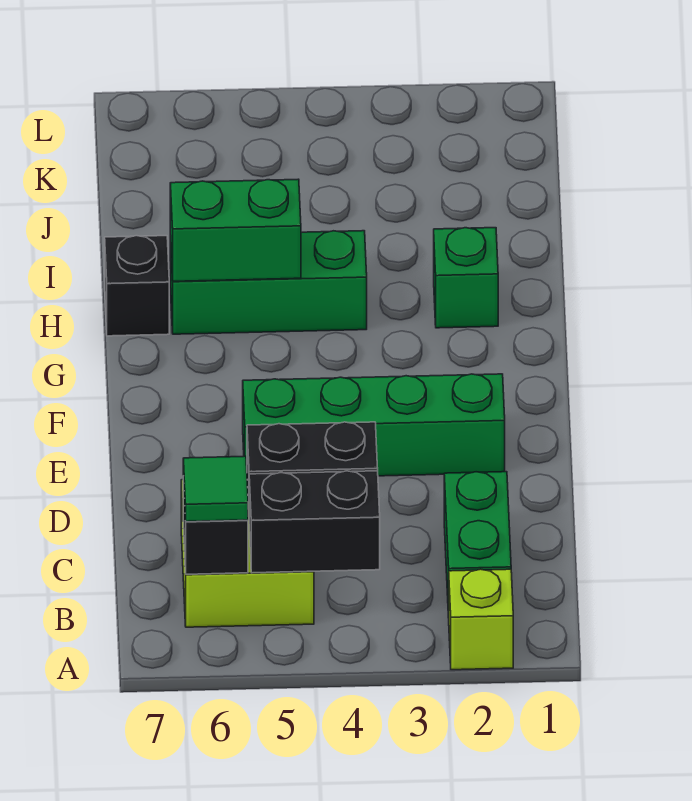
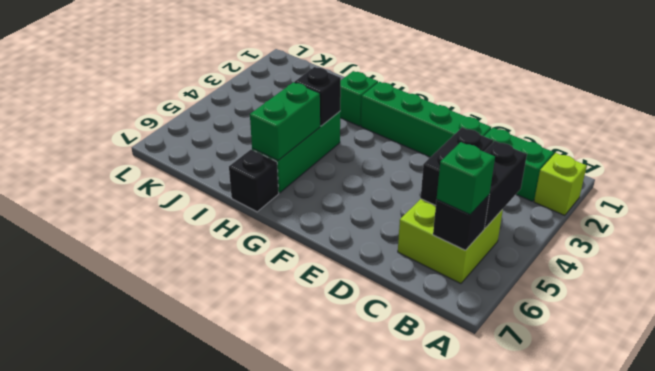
green tile B6 level 3 -> green brick B6 level 3
green brick E2:E5 level 1 -> green brick D2:G2 level 1
none -> black brick H4 level 2

